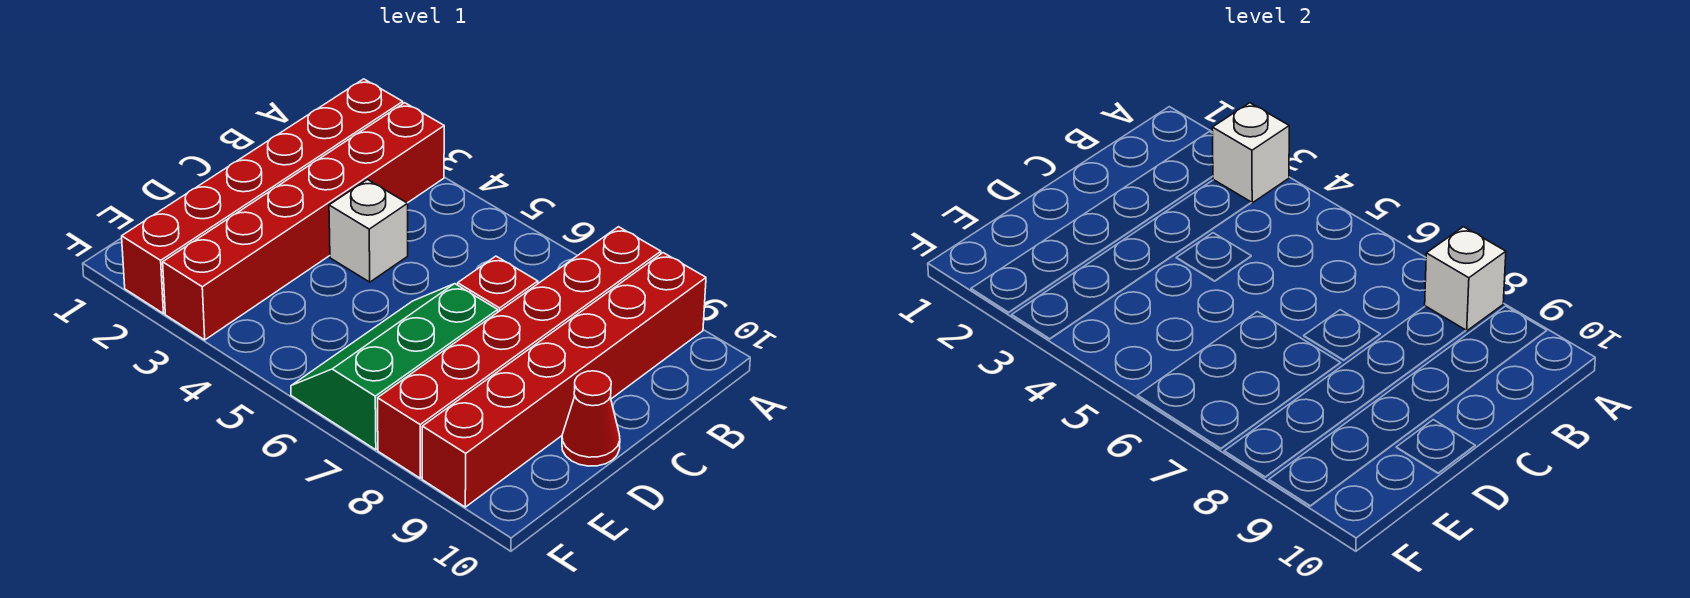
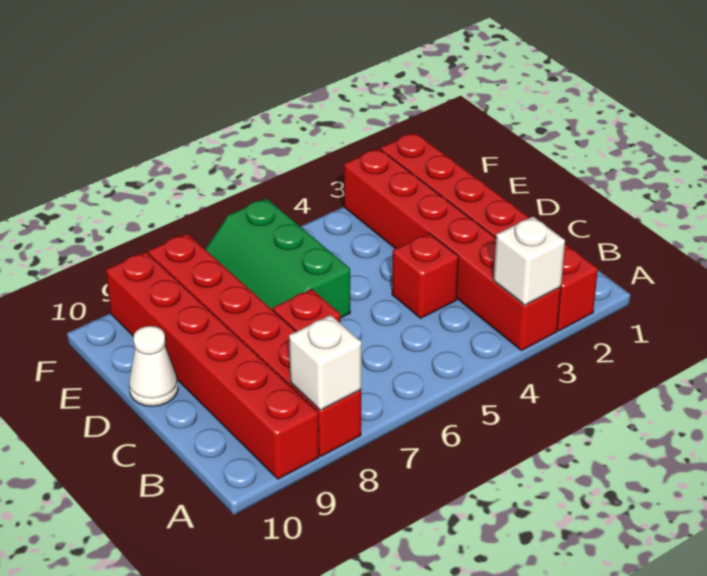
white brick C4 level 1 -> red brick C4 level 1
green slope D6:F7 level 1 top 7 -> green slope D6:F7 level 1 top 6
red cone D10 level 1 -> white cone D10 level 1

